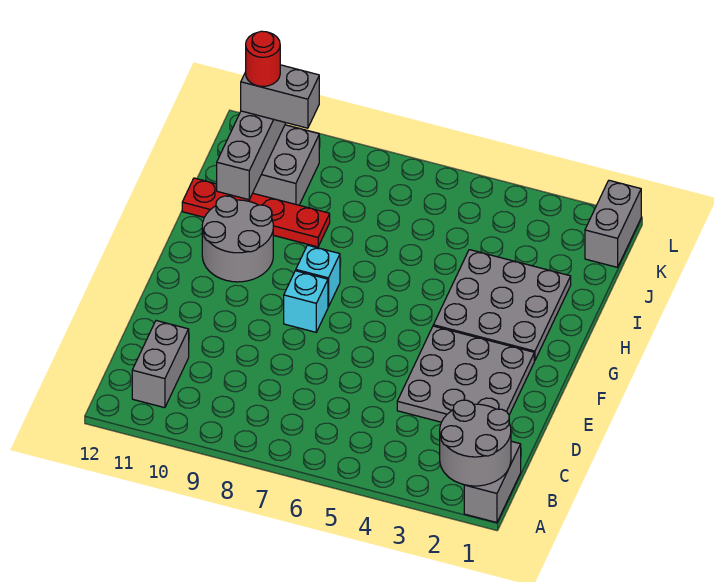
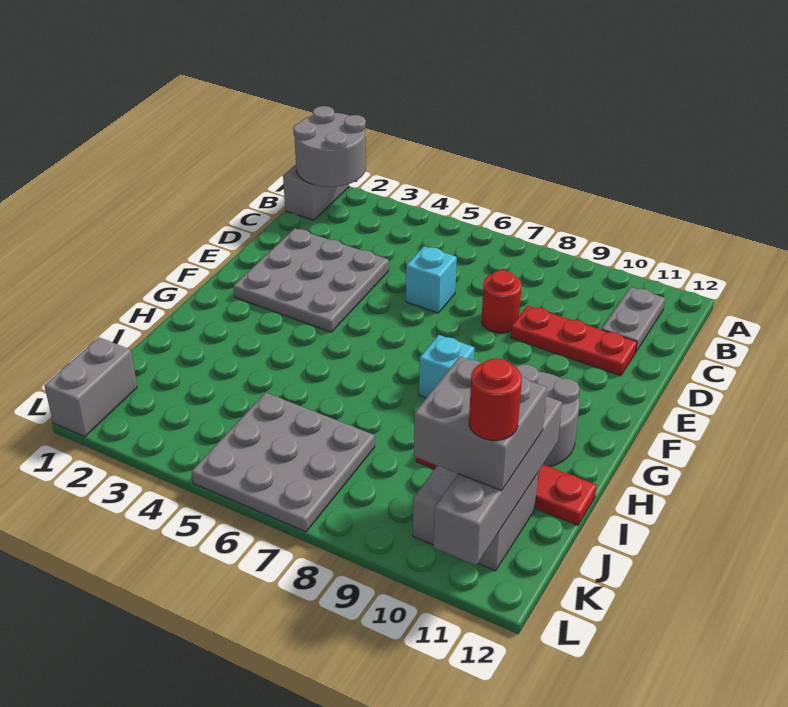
grey brick B11:C11 level 1 -> grey plate B11:C11 level 1
none -> red round brick D8 level 1
none -> red plate D9:D11 level 1
cyan brick F8 level 1 -> cyan brick D6 level 1
grey plate G2:I4 level 1 -> grey plate J5:L7 level 1
grey brick K10:K11 level 3 -> grey brick J10:K11 level 3

